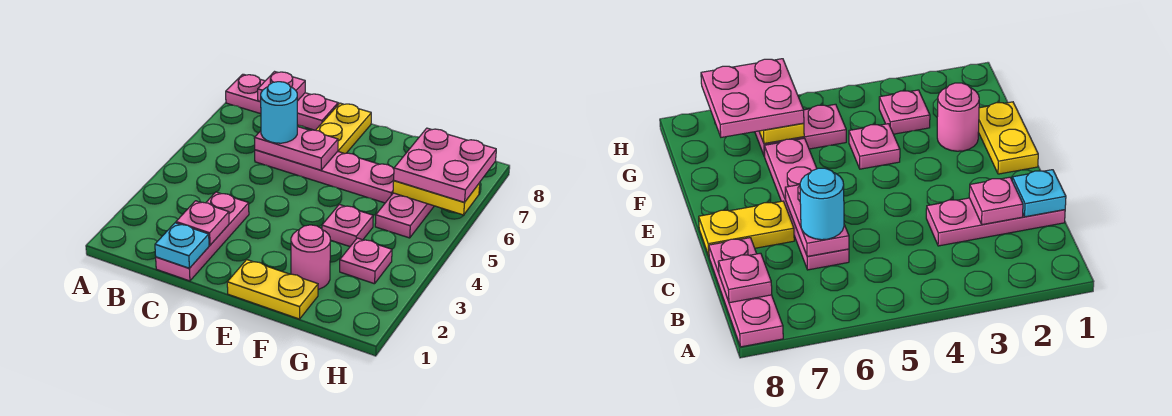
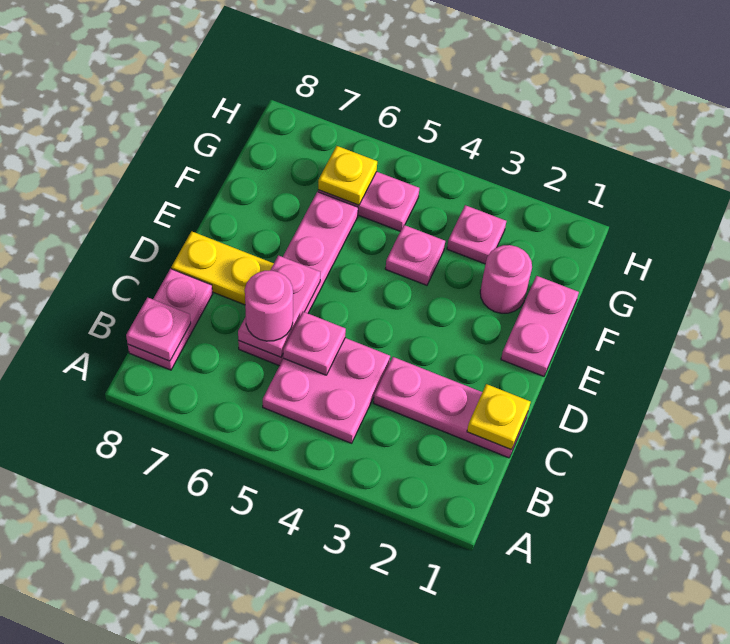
pink plate A8:C8 level 1 -> pink plate B8:C8 level 1
cyan plate C1 level 2 -> yellow plate C1 level 2
pink plate C2 level 2 -> pink plate C5 level 2
cyan round brick C6 level 3 -> pink round brick C6 level 3
yellow plate E1:F1 level 1 -> pink plate E1:F1 level 1
yellow plate G6:H6 level 2 -> yellow plate G6 level 2
pink plate G6:H7 level 3 -> pink plate B4:C5 level 1

